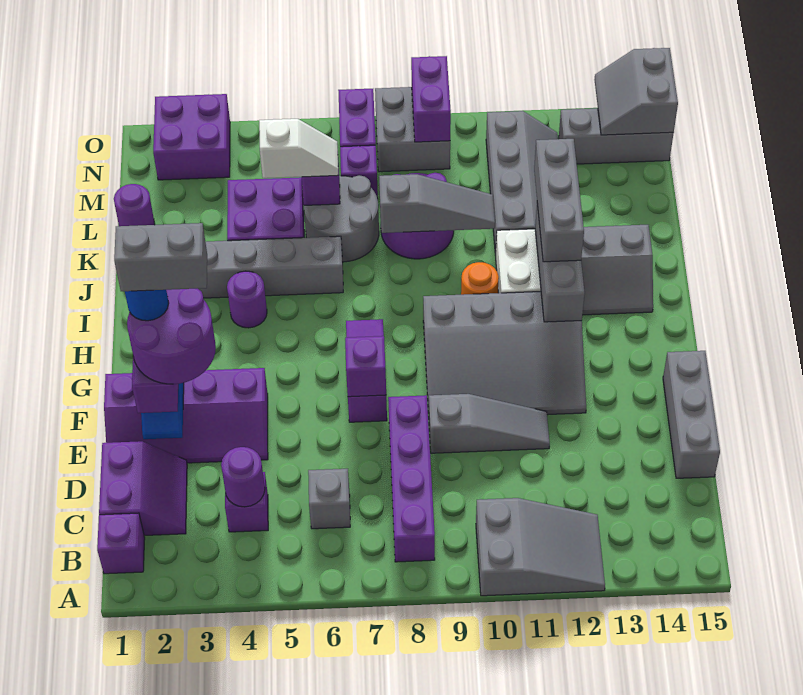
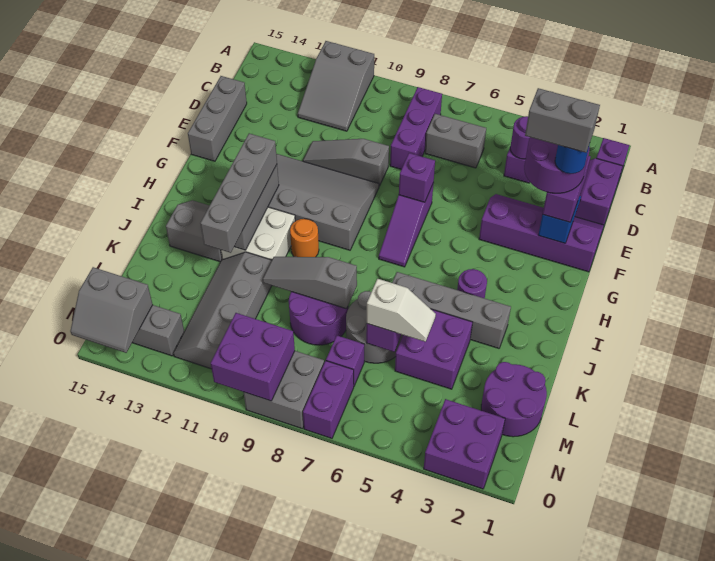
grey slope A10:B12 level 1 top 10 -> grey slope A11:C12 level 1 top A
purple brick B8:E8 level 1 -> purple brick B8:D8 level 1
grey brick C6 level 1 -> grey brick C6:C7 level 1
grey brick I12:K12 level 3 -> grey brick H12:K12 level 3
purple round brick L1 level 1 -> purple round brick L1:M2 level 1
white slope L5:L6 level 3 top 5 -> white slope L5:L6 level 3 top 6
purple brick N9:O9 level 2 -> purple brick N9:O10 level 2
grey slope N14:O15 level 2 top 15 -> grey slope N14:O15 level 2 top N

